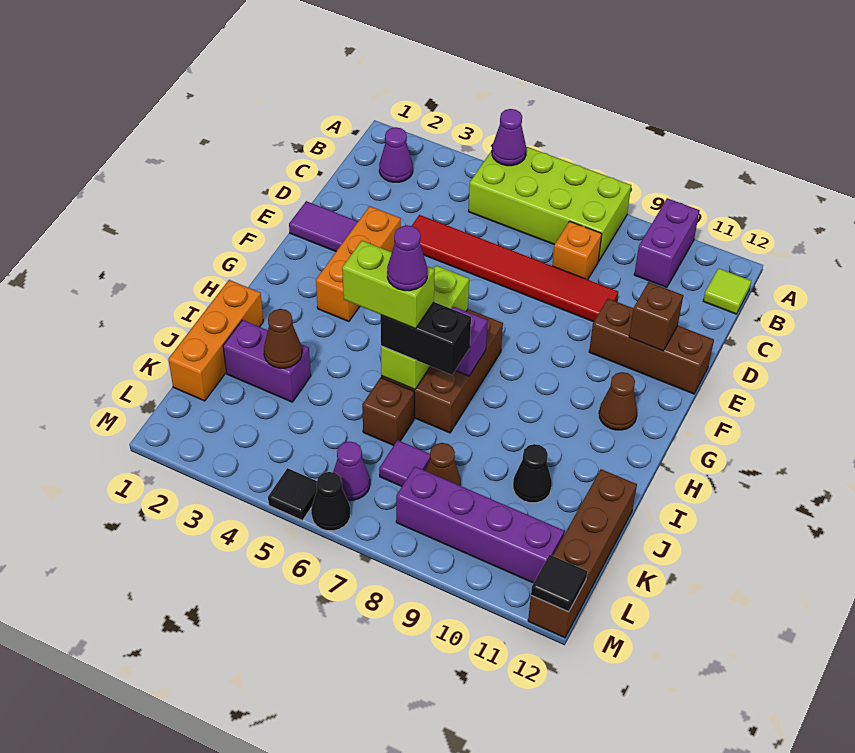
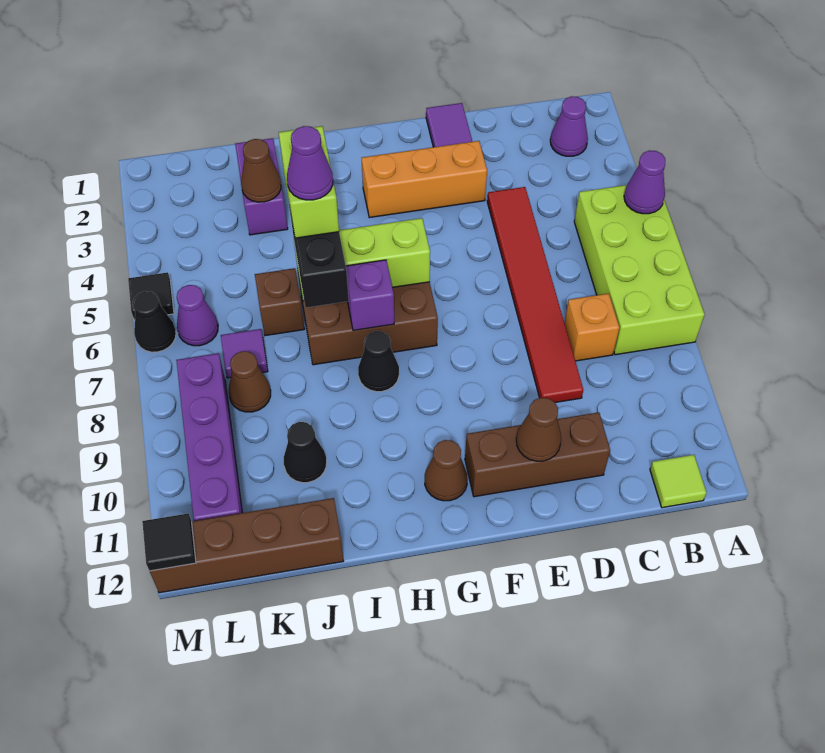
purple brick A10:B10 level 1 -> none
brown brick E10:E12 level 1 -> brown brick D11:F11 level 1
brown brick E11 level 2 -> brown cone E11 level 2
none -> black cone H8 level 1
orange brick I1:K1 level 1 -> none

